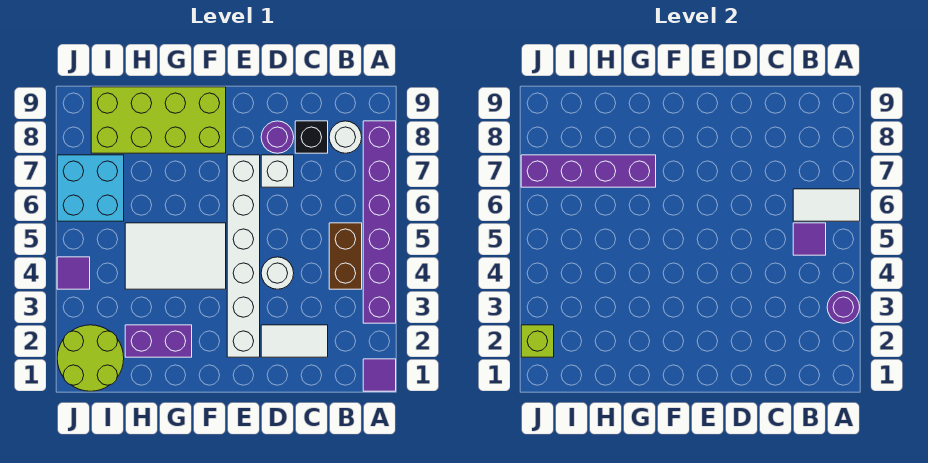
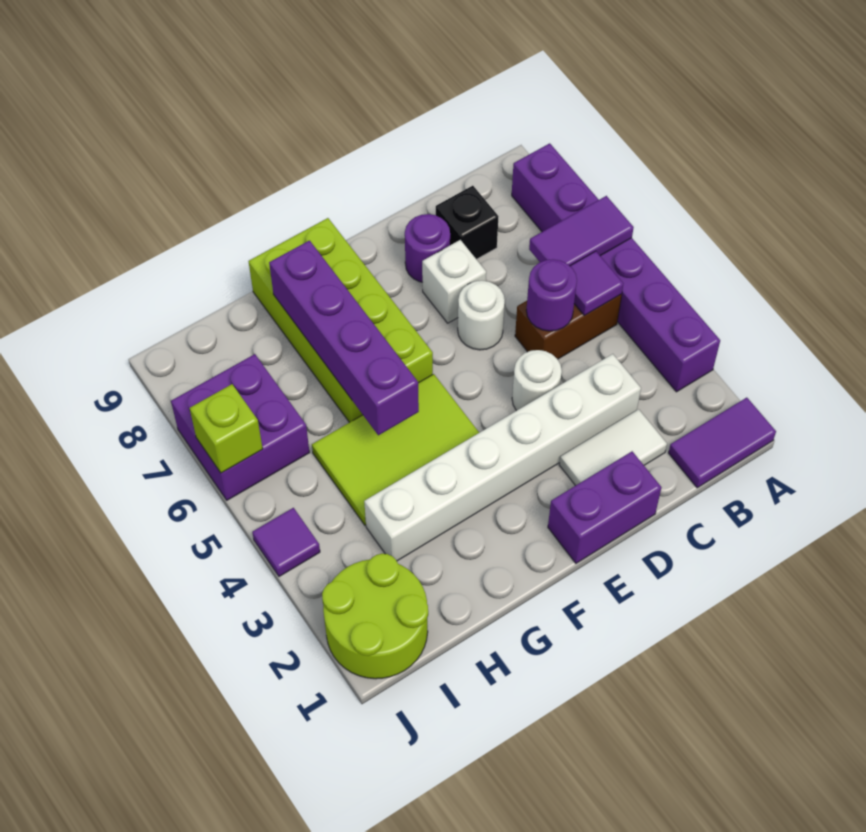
purple tile A1 level 1 -> purple tile A1:B1 level 1
purple round brick A3 level 2 -> purple round brick C5 level 2
white tile A6:B6 level 2 -> purple tile A6:B6 level 2
brown brick B4:B5 level 1 -> brown brick B5:C5 level 1
white round brick B8 level 1 -> white round brick D6 level 1
white brick E2:E7 level 1 -> white brick C3:H3 level 1
white tile F4:H5 level 1 -> lime tile F4:H5 level 1
lime brick F8:I9 level 1 -> lime brick F6:G9 level 1
purple brick G2:H2 level 1 -> purple brick D1:E1 level 1
purple brick G7:J7 level 2 -> purple brick G5:G8 level 2
cyan brick I6:J7 level 1 -> purple brick I6:J7 level 1
lime brick J2 level 2 -> lime brick J6 level 2

